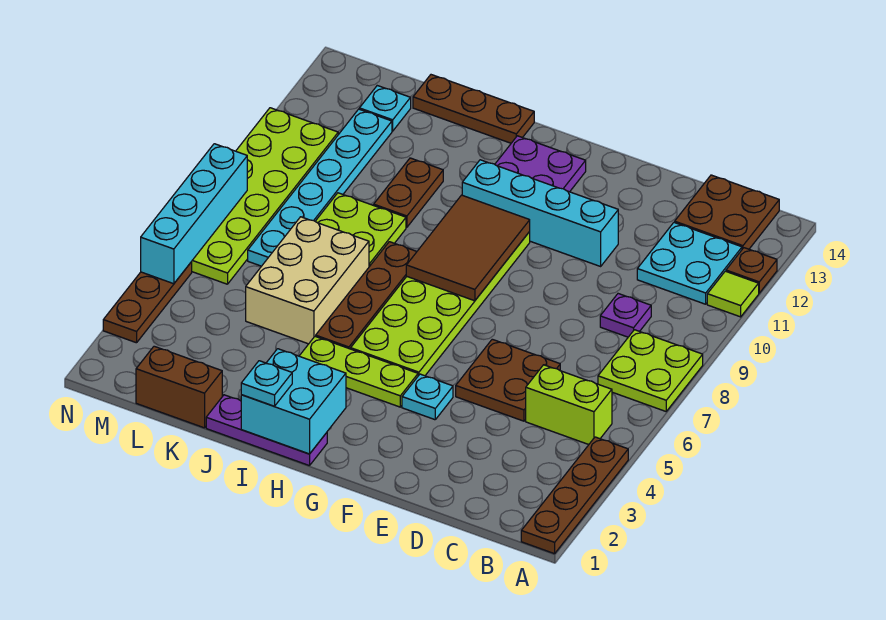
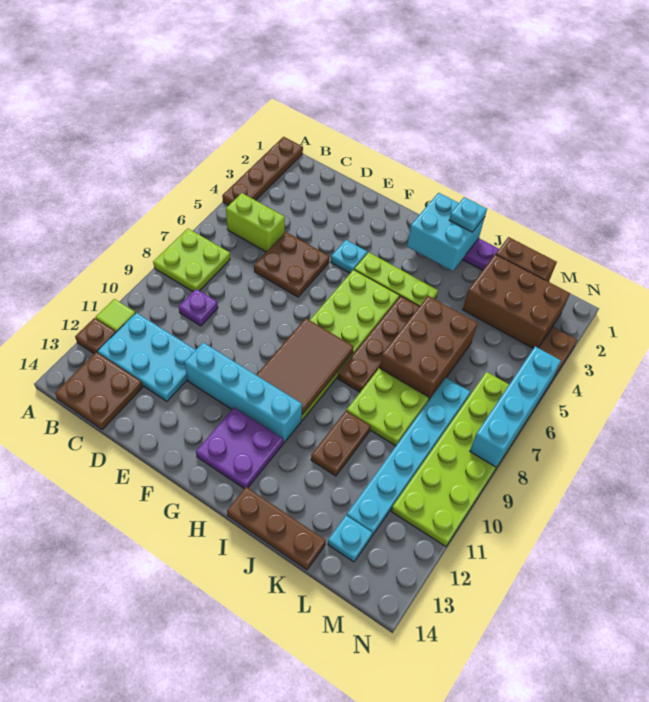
cyan plate B11:C12 level 1 -> cyan plate B11:D12 level 1
tan brick J5:K7 level 1 -> brown brick J5:K7 level 1
none -> brown brick K2:M3 level 1

